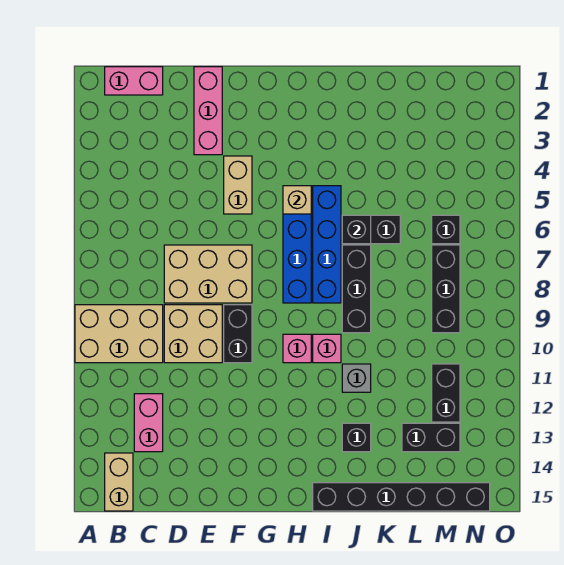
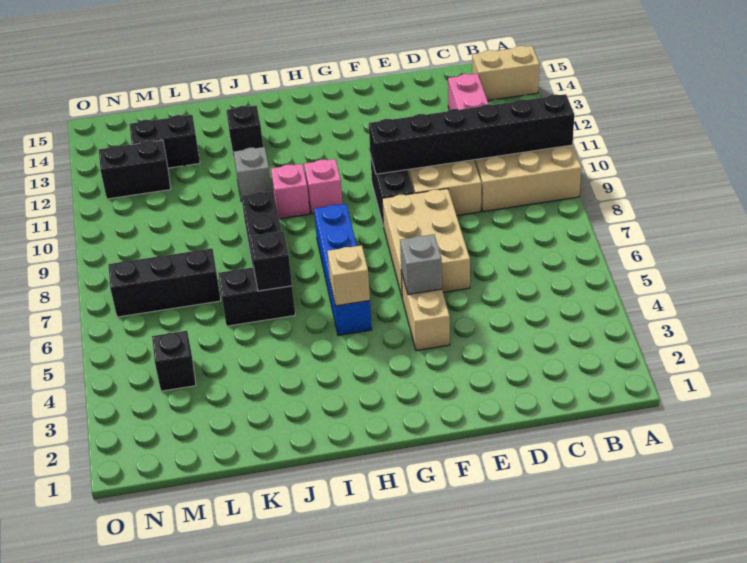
pink brick B1:C1 level 1 -> none
tan brick B14:B15 level 1 -> tan brick A14:B14 level 1
tan brick D7:F8 level 1 -> tan brick E6:F8 level 1
pink brick E1:E3 level 1 -> none
none -> grey brick F5 level 2
blue brick I5:I8 level 1 -> none
black brick I15:N15 level 1 -> black brick A10:F10 level 2
black brick M6 level 1 -> black brick M4 level 1
black brick M7:M9 level 1 -> black brick L7:N7 level 1
black brick M11:M12 level 1 -> black brick M12:N12 level 1

